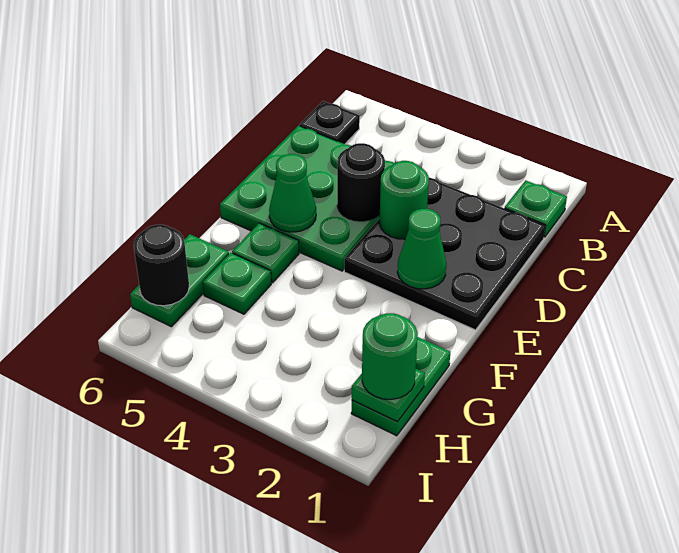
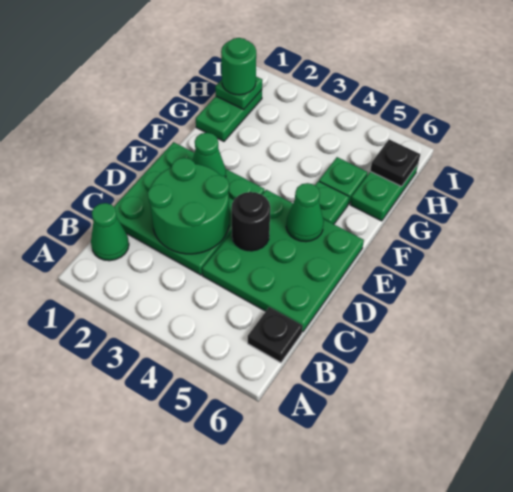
green plate B1 level 1 -> green cone B1 level 1
black plate C1:E3 level 1 -> green plate C1:E3 level 1
green round brick D3 level 2 -> green round brick C2:D3 level 2
black round brick H6 level 2 -> black plate H6 level 2

